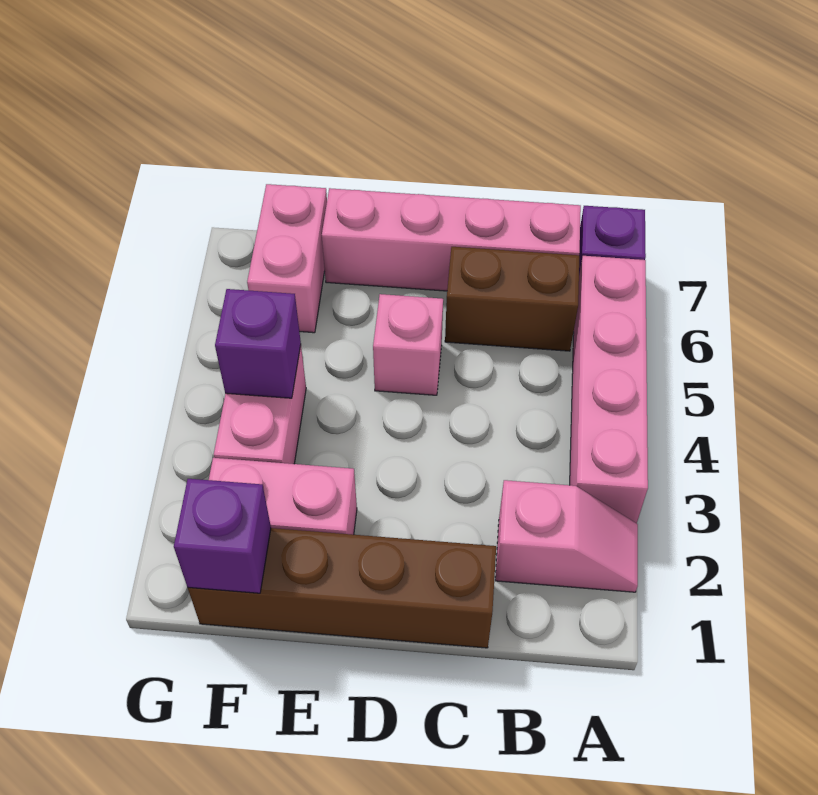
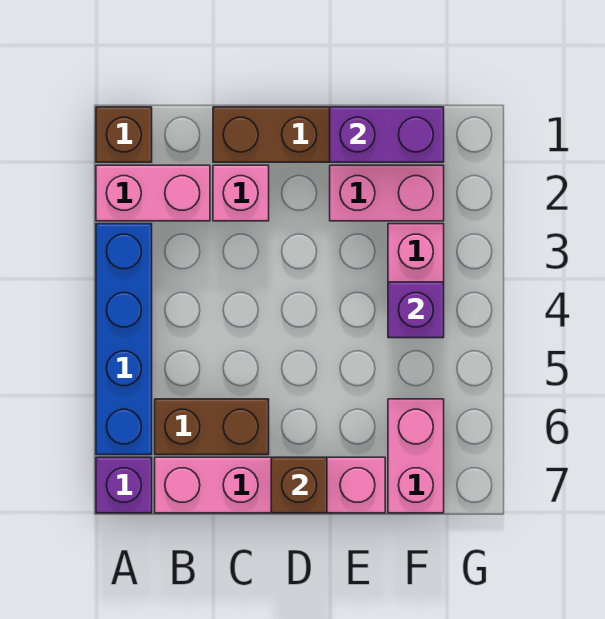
none -> brown brick A1 level 1
pink slope A2:B2 level 1 top B -> pink brick A2:B2 level 1
pink brick A3:A6 level 1 -> blue brick A3:A6 level 1
pink brick D5 level 1 -> pink brick C2 level 1
none -> brown brick D7 level 2
purple brick F1 level 2 -> purple brick E1:F1 level 2

